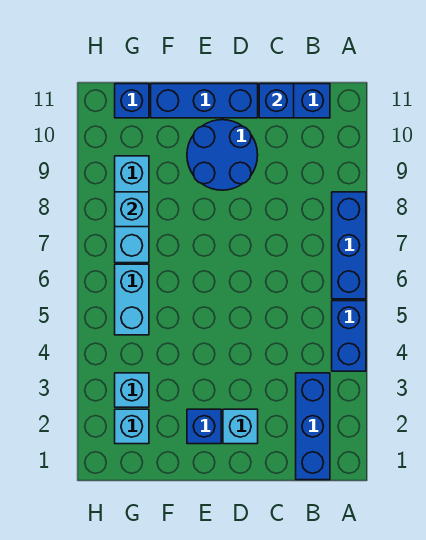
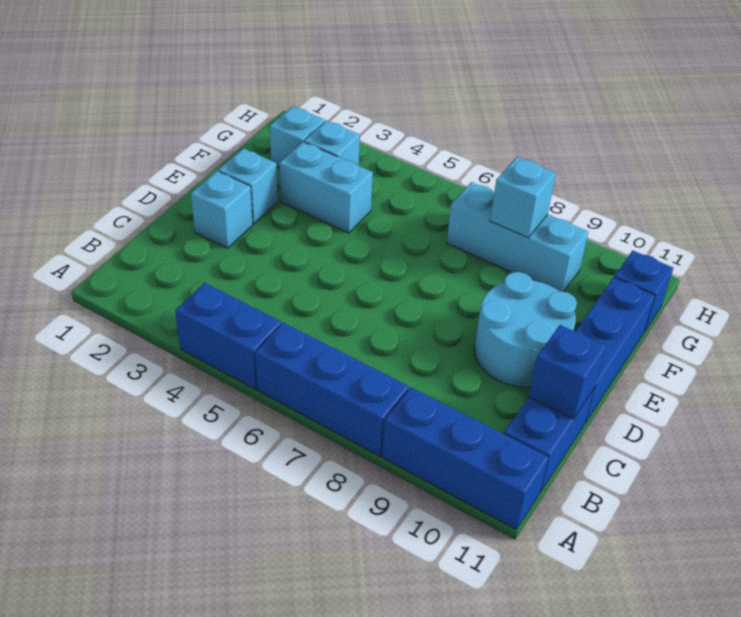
blue brick B1:B3 level 1 -> blue brick A9:A11 level 1
blue round brick D9:E10 level 1 -> cyan round brick D9:E10 level 1
blue brick E2 level 1 -> cyan brick E2 level 1
cyan brick G5:G6 level 1 -> cyan brick F3:F4 level 1

